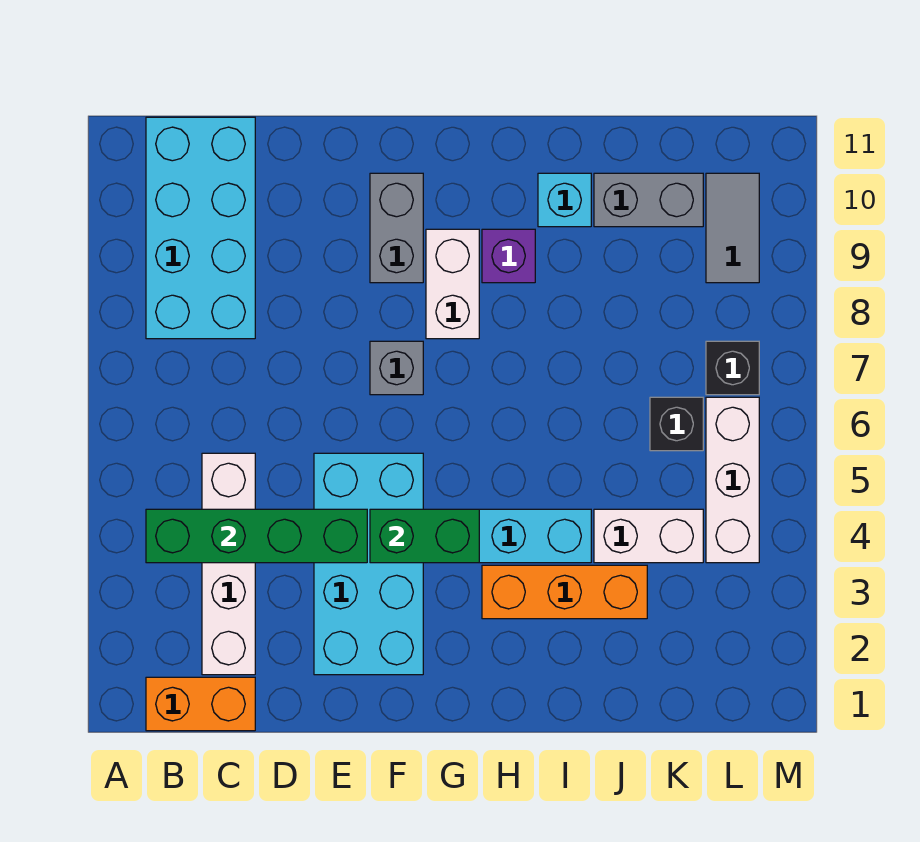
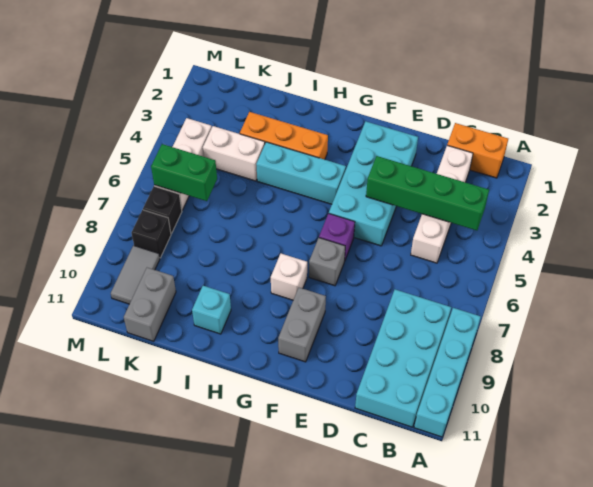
none -> cyan brick A8:A11 level 1
green brick F4:G4 level 2 -> green brick K6:L6 level 2
white brick G8:G9 level 1 -> white brick G8 level 1
purple brick H9 level 1 -> purple brick F6 level 1
grey brick J10:K10 level 1 -> grey brick K10:K11 level 1
black brick K6 level 1 -> black brick L8 level 1

